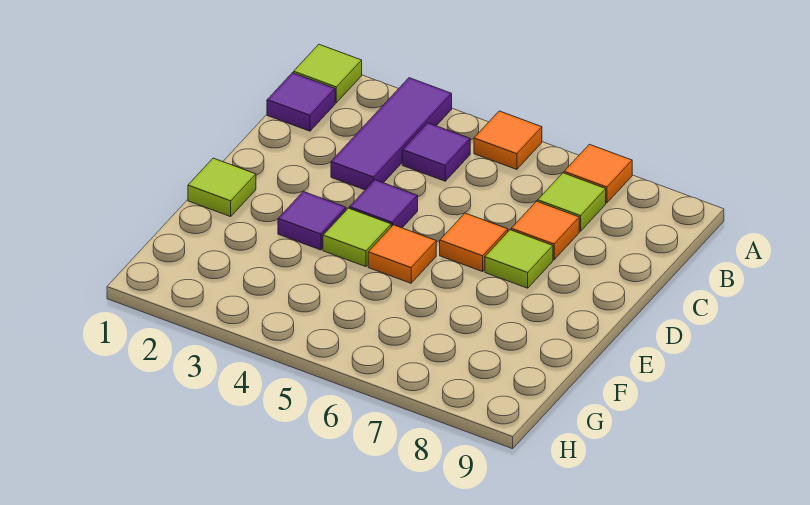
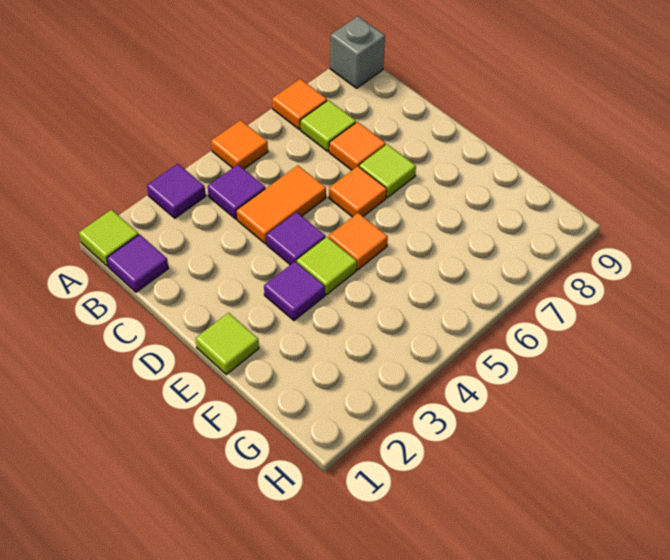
purple tile A3:C3 level 1 -> purple tile A3 level 1
none -> grey brick A9 level 1
none -> orange tile C4:C5 level 1

